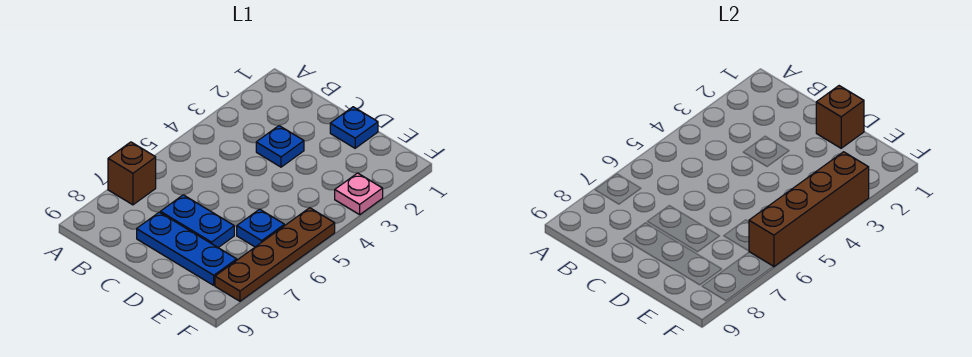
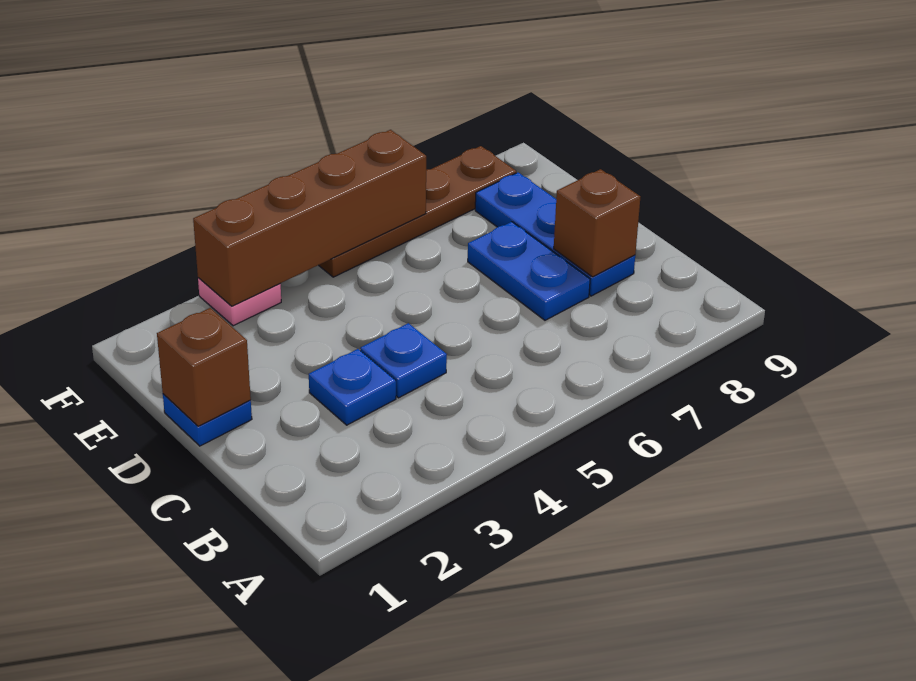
brown brick A7 level 1 -> brown brick C8 level 2
blue plate E6 level 1 -> blue plate C4 level 1

